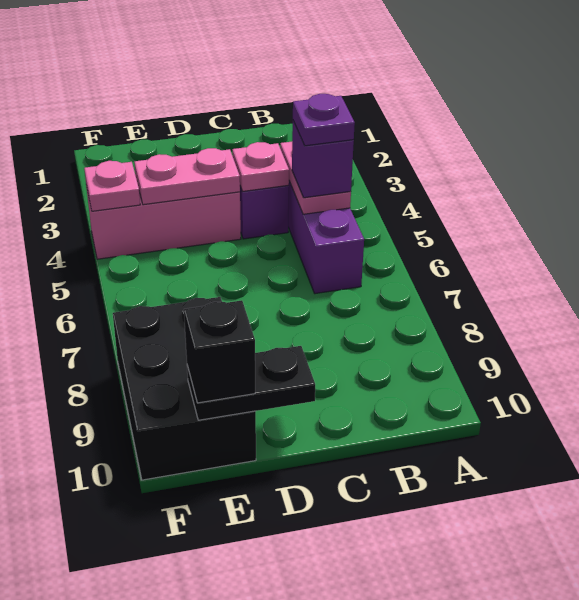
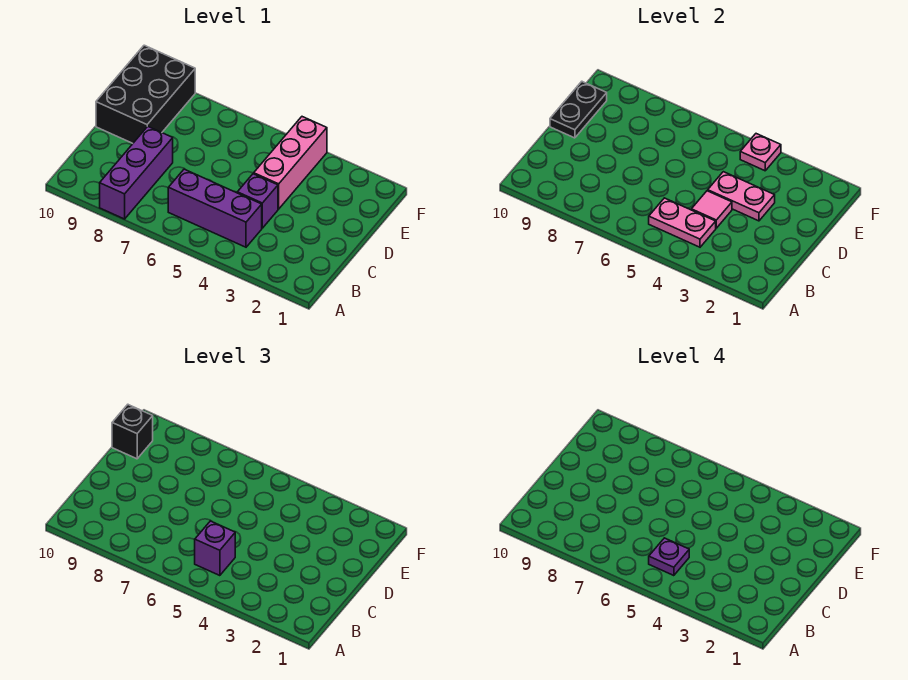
none -> purple brick A8:C8 level 1
pink plate C4 level 2 -> pink tile C4 level 2
pink plate D4:E4 level 2 -> pink plate D3:D4 level 2
black brick E8:F10 level 1 -> black brick D9:F10 level 1

